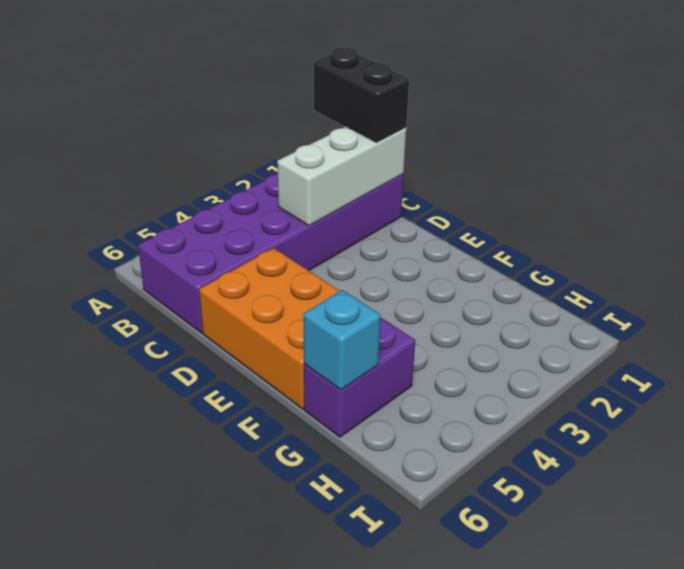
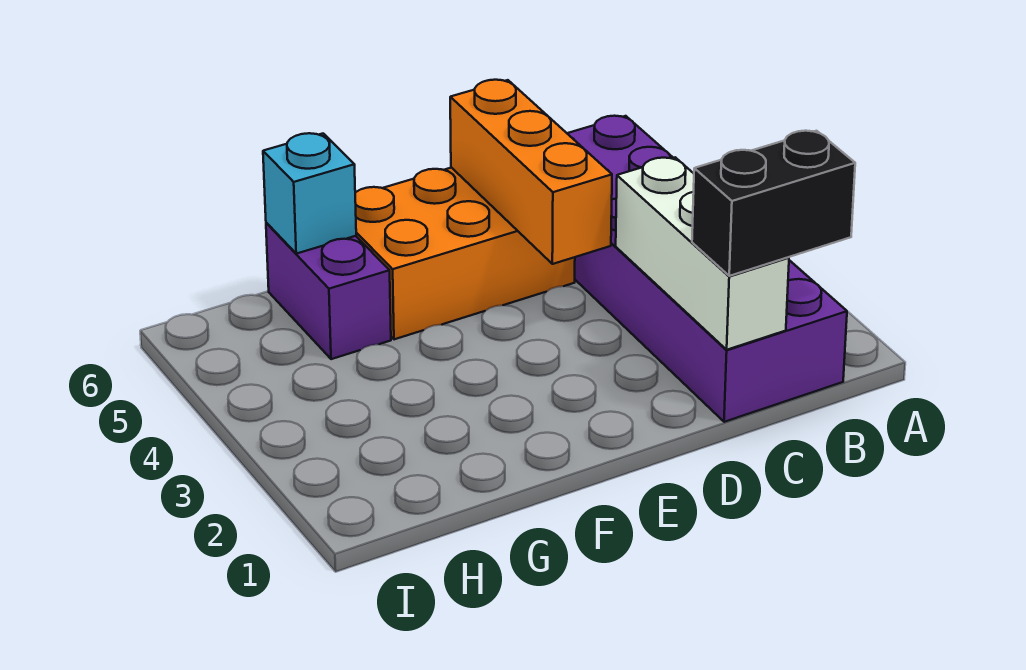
none -> orange brick D4:D6 level 2

